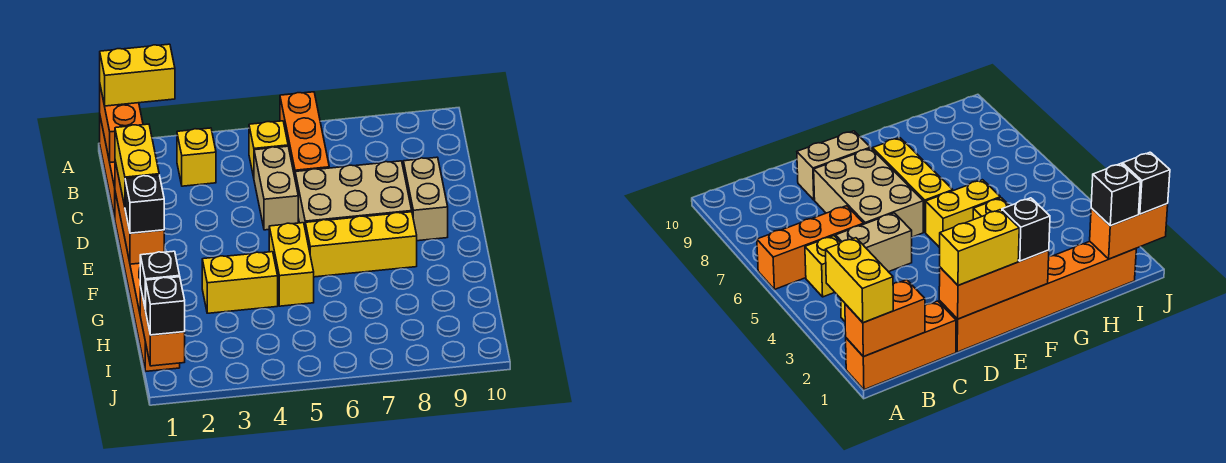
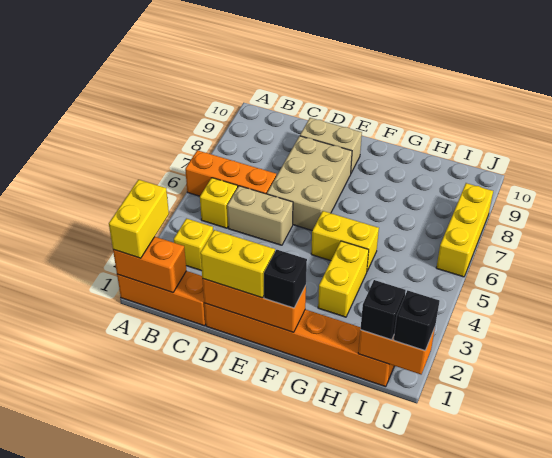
yellow brick F6:F8 level 1 -> yellow brick J6:J8 level 1

